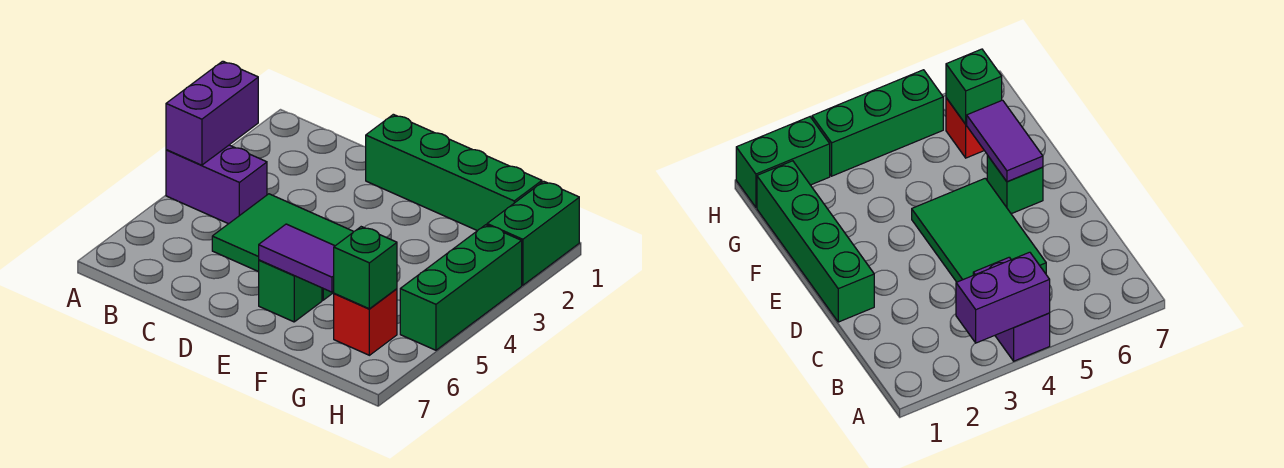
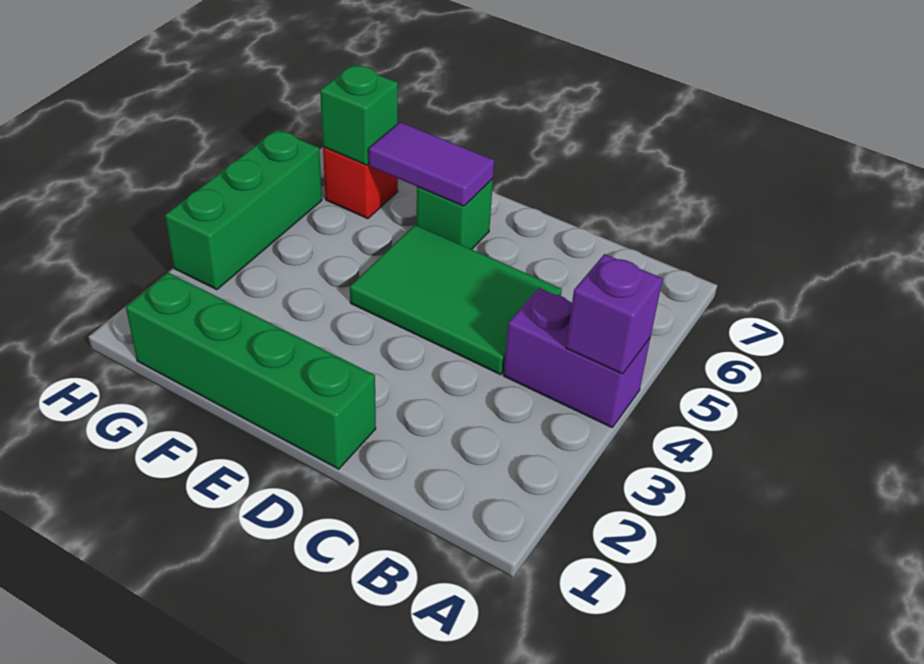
purple brick A3:A4 level 2 -> purple brick A4 level 2
green brick H1:H2 level 1 -> none

